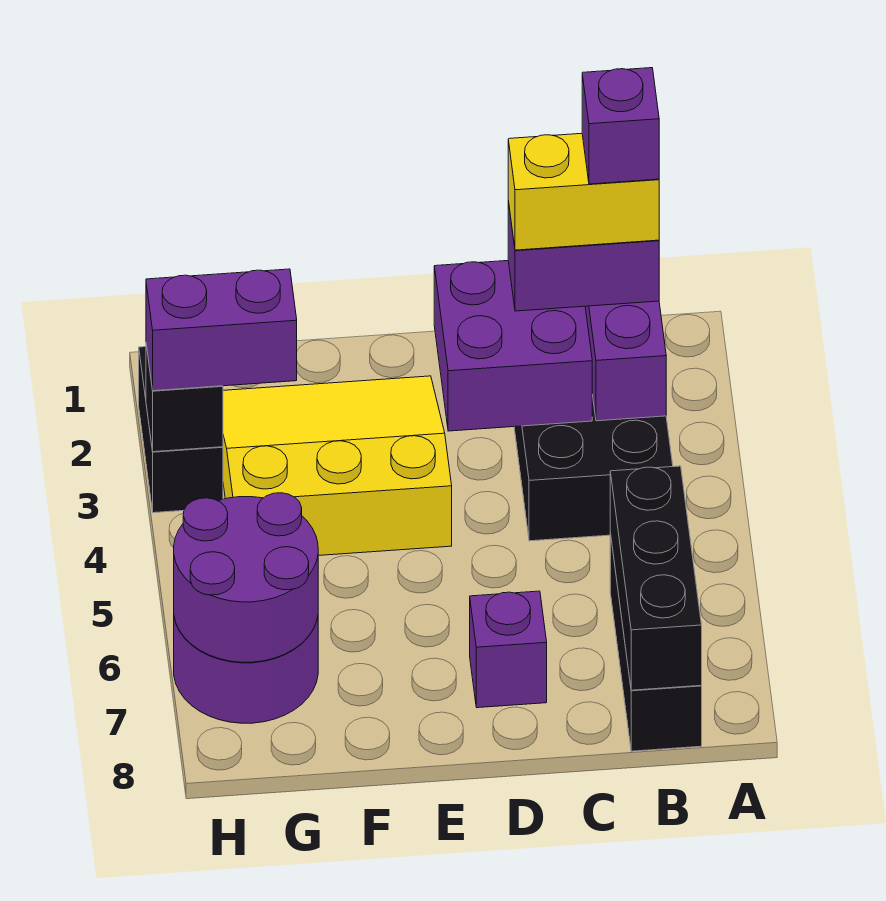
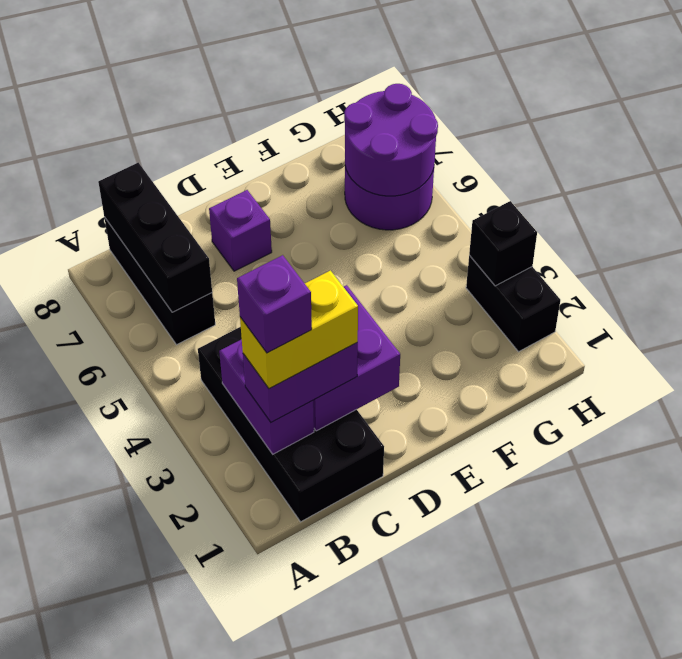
yellow slope E2:G4 level 1 top 4 -> none
purple brick G3:H3 level 3 -> none

